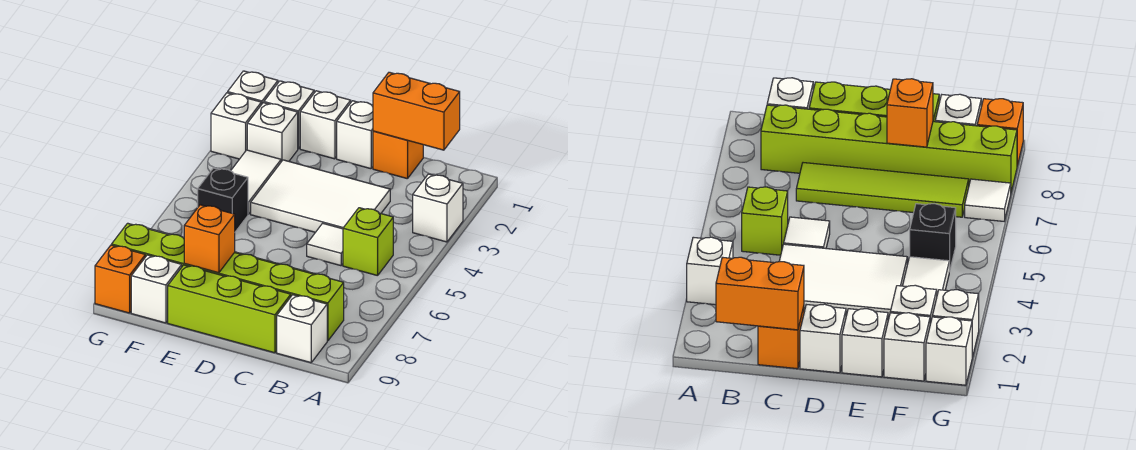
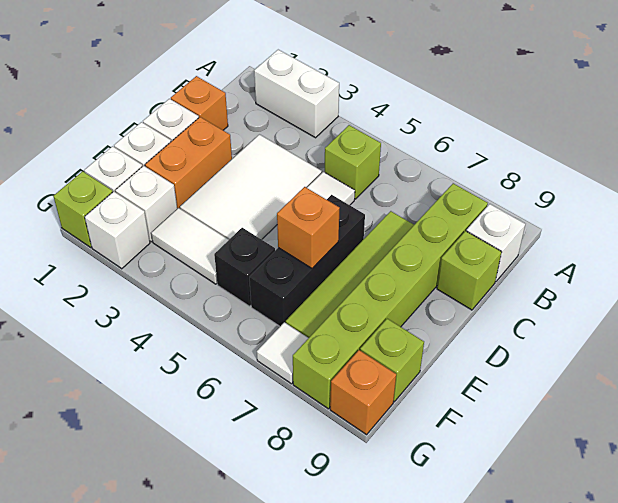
white brick A3 level 1 -> white brick A2:A3 level 1
orange brick B1:C1 level 2 -> orange brick D2:E2 level 1
lime brick C9:E9 level 1 -> lime brick C9 level 1
none -> black brick D6:F6 level 1
orange brick E8 level 2 -> orange brick E6 level 2
white brick F9 level 1 -> lime brick F9 level 1
white brick G1 level 1 -> lime brick G1 level 1

